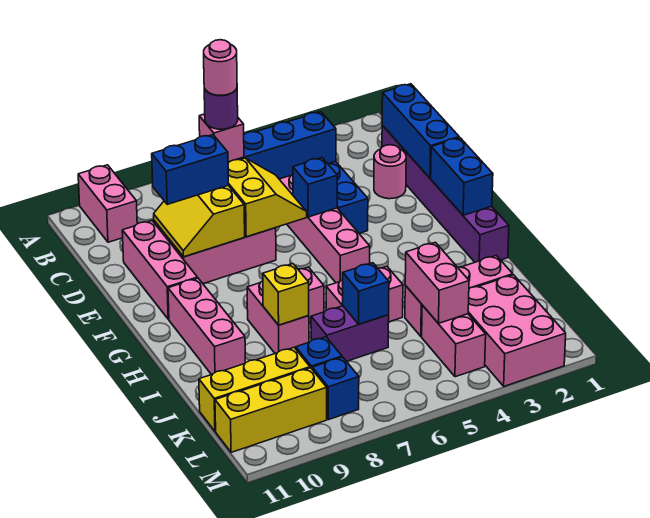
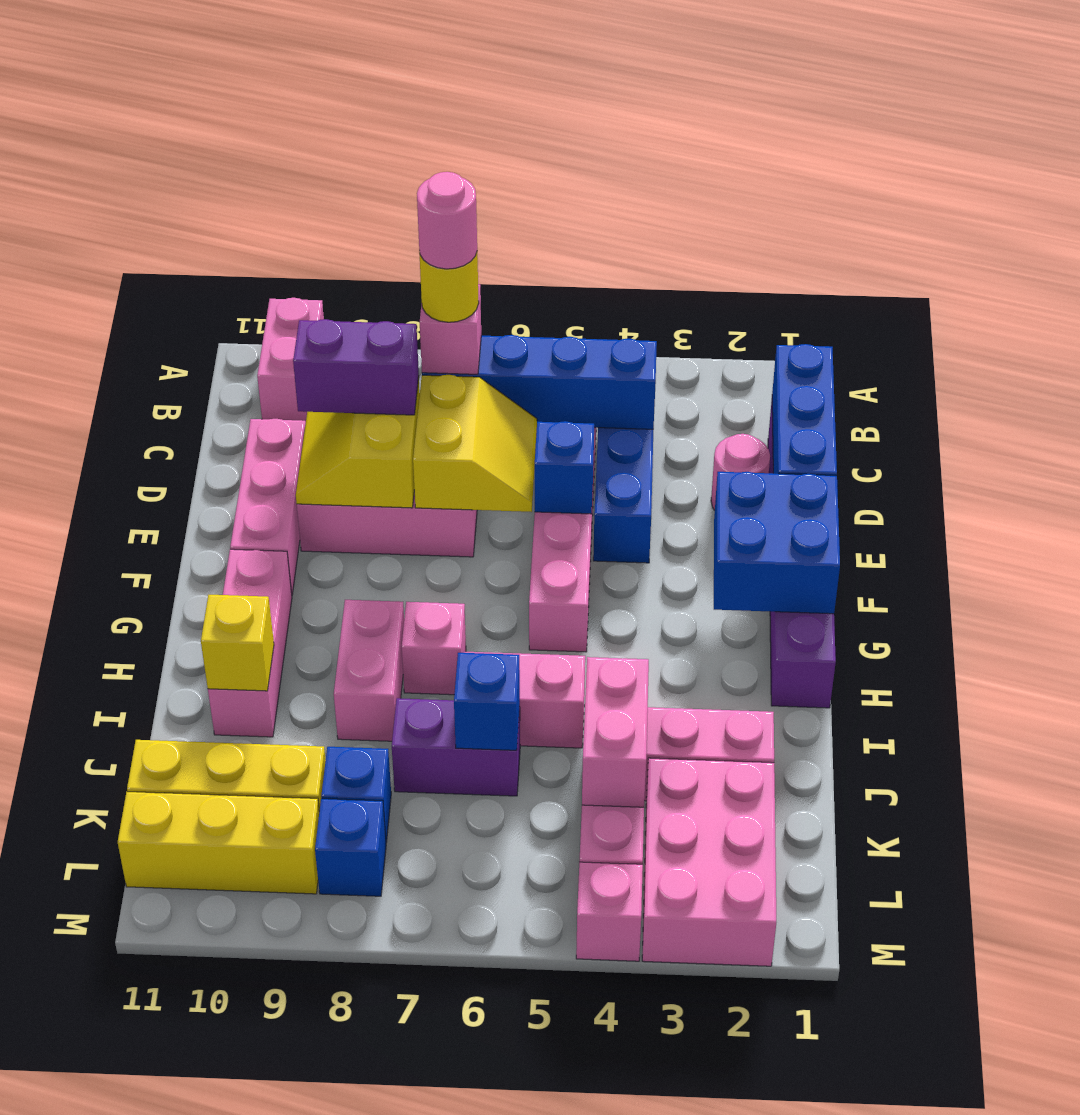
purple round brick C7 level 4 -> yellow round brick C7 level 4
blue brick D8:D9 level 3 -> purple brick D8:D9 level 3
blue brick F1:G1 level 2 -> blue brick F1:G2 level 2
yellow brick I8 level 2 -> yellow brick I10 level 2
none -> pink brick M4 level 1

